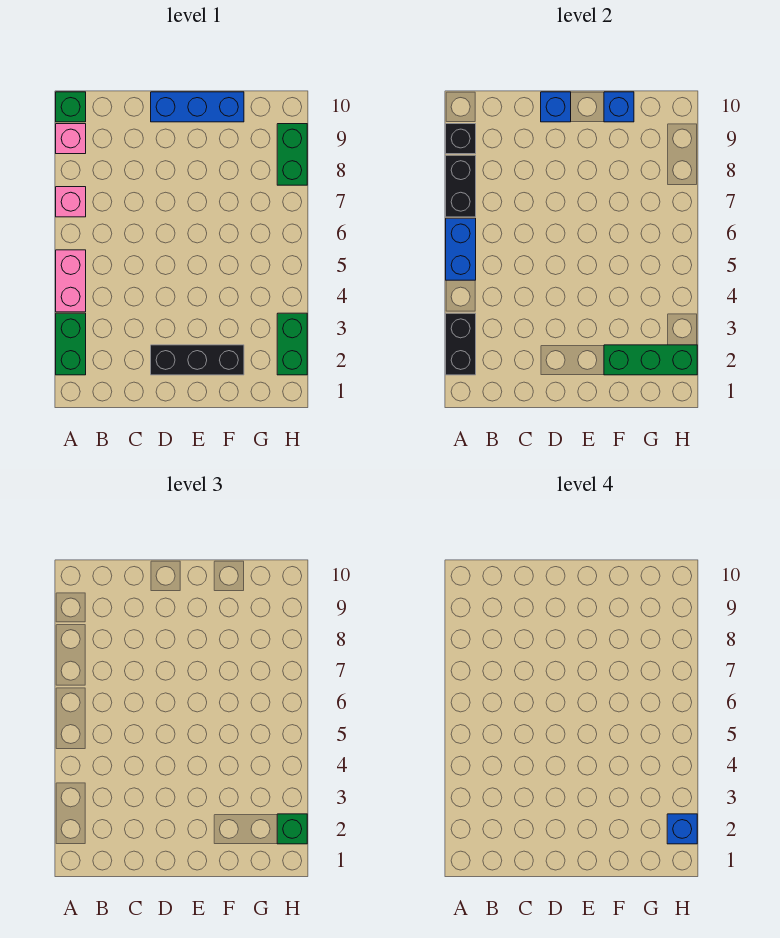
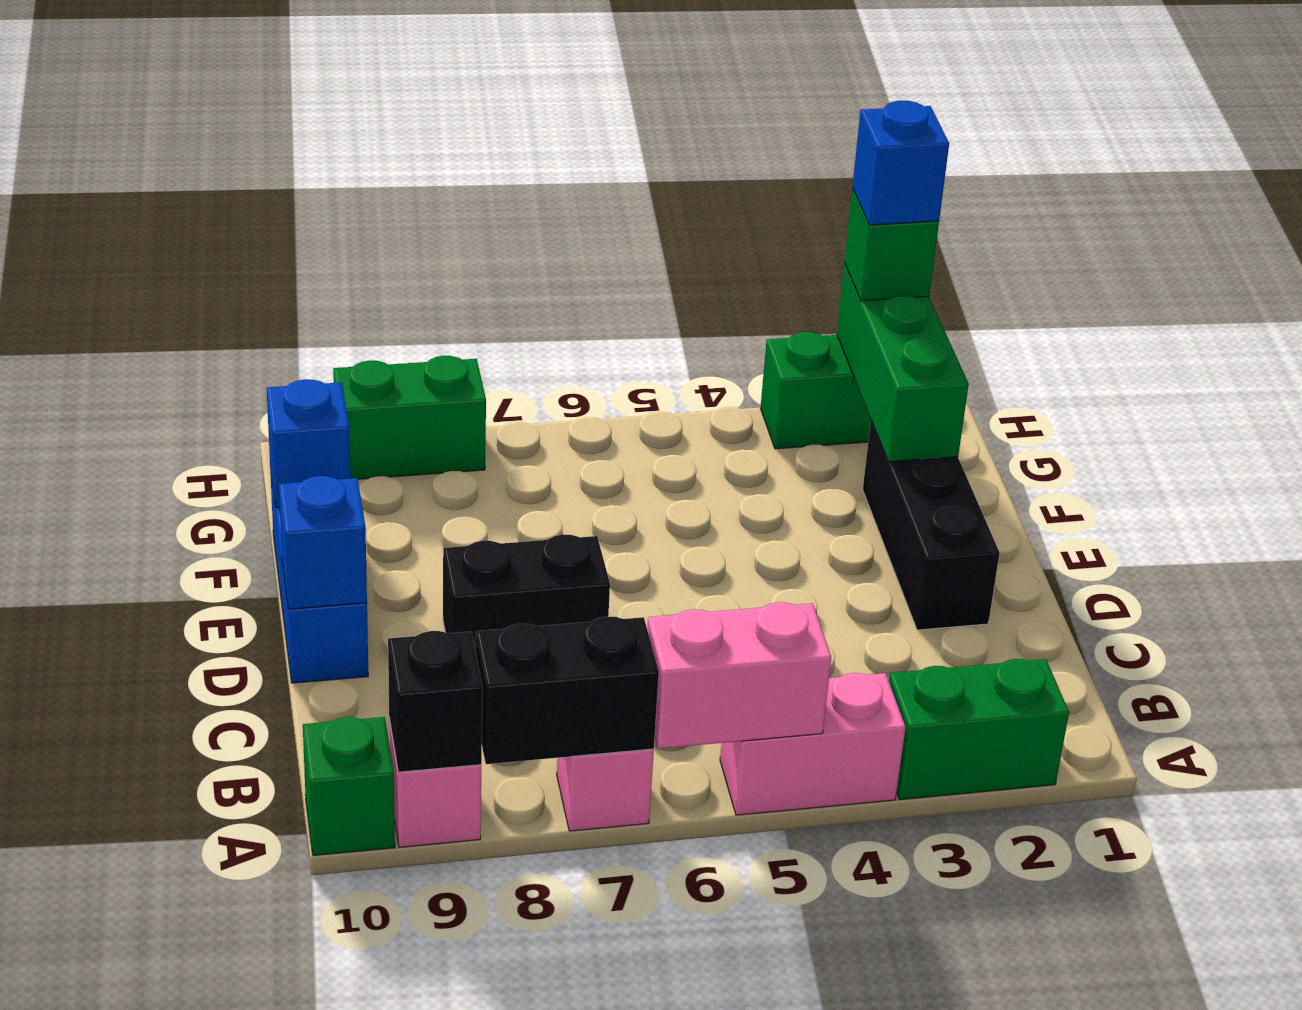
black brick A2:A3 level 2 -> black brick D7:D8 level 1
blue brick A5:A6 level 2 -> pink brick A5:A6 level 2

